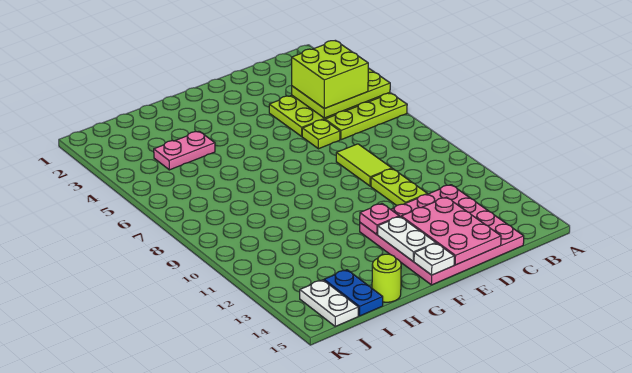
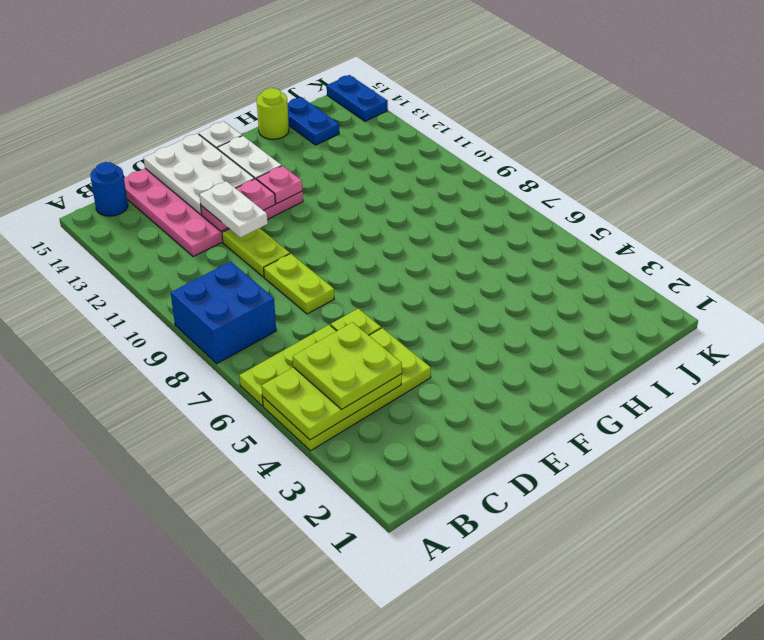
none -> blue brick A8:B9 level 1
lime brick B4:C5 level 3 -> lime plate B4:C5 level 3
none -> blue round brick B15 level 1
lime tile D8:D9 level 1 -> lime plate D8:D9 level 1
pink plate D13:E15 level 2 -> white plate D13:E15 level 2
pink plate H4:I4 level 1 -> pink plate D12:E12 level 2
white plate J14:J15 level 1 -> white plate D11:D12 level 3
none -> blue plate K14:K15 level 1

